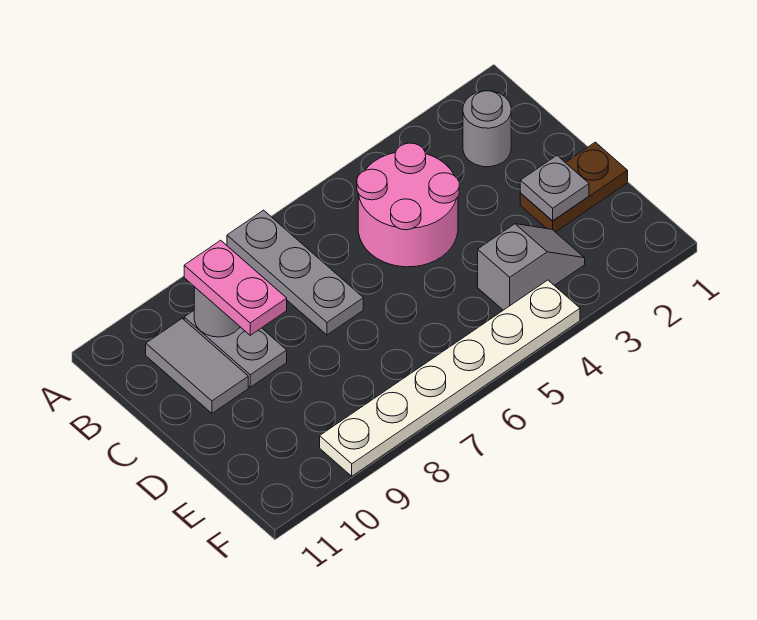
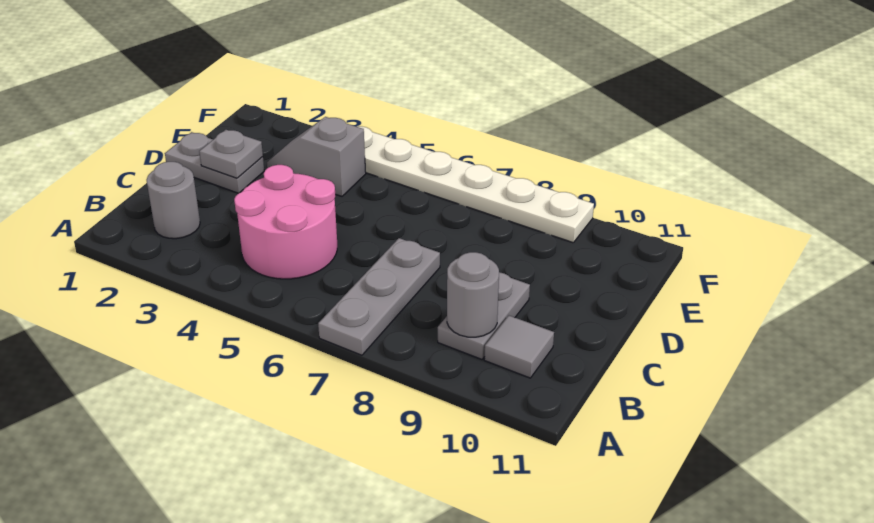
pink plate B9:C9 level 3 -> none
grey tile B10:C10 level 1 -> grey tile B10 level 1
brown plate D1:D2 level 1 -> grey plate D1:D2 level 1

